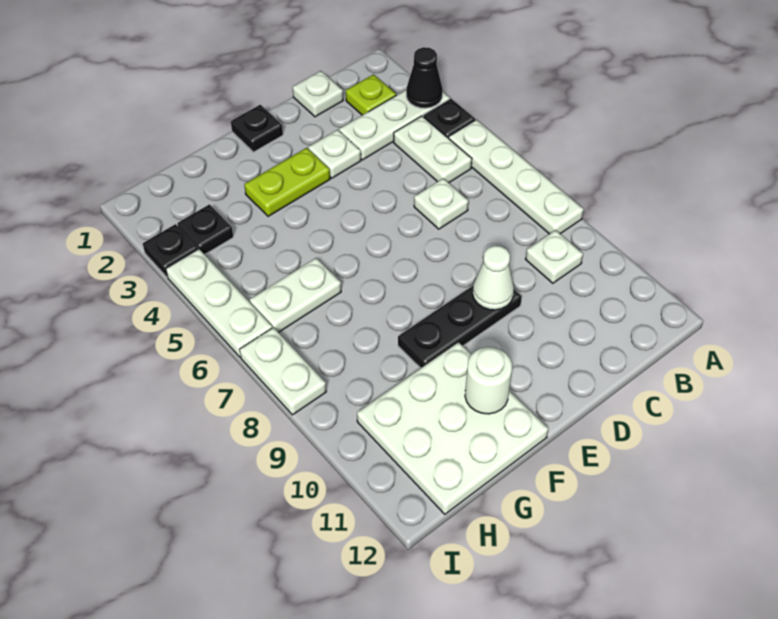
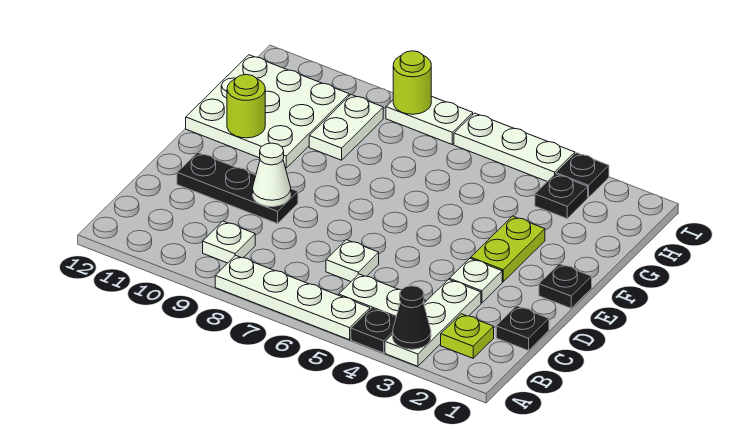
white plate C1 level 1 -> black plate C1 level 1
black plate D9:F9 level 1 -> black plate D9:D11 level 1
white round brick F11 level 2 -> lime round brick F11 level 2
white plate G6:H6 level 1 -> white plate G9:H9 level 1
none -> lime round brick I8 level 2

